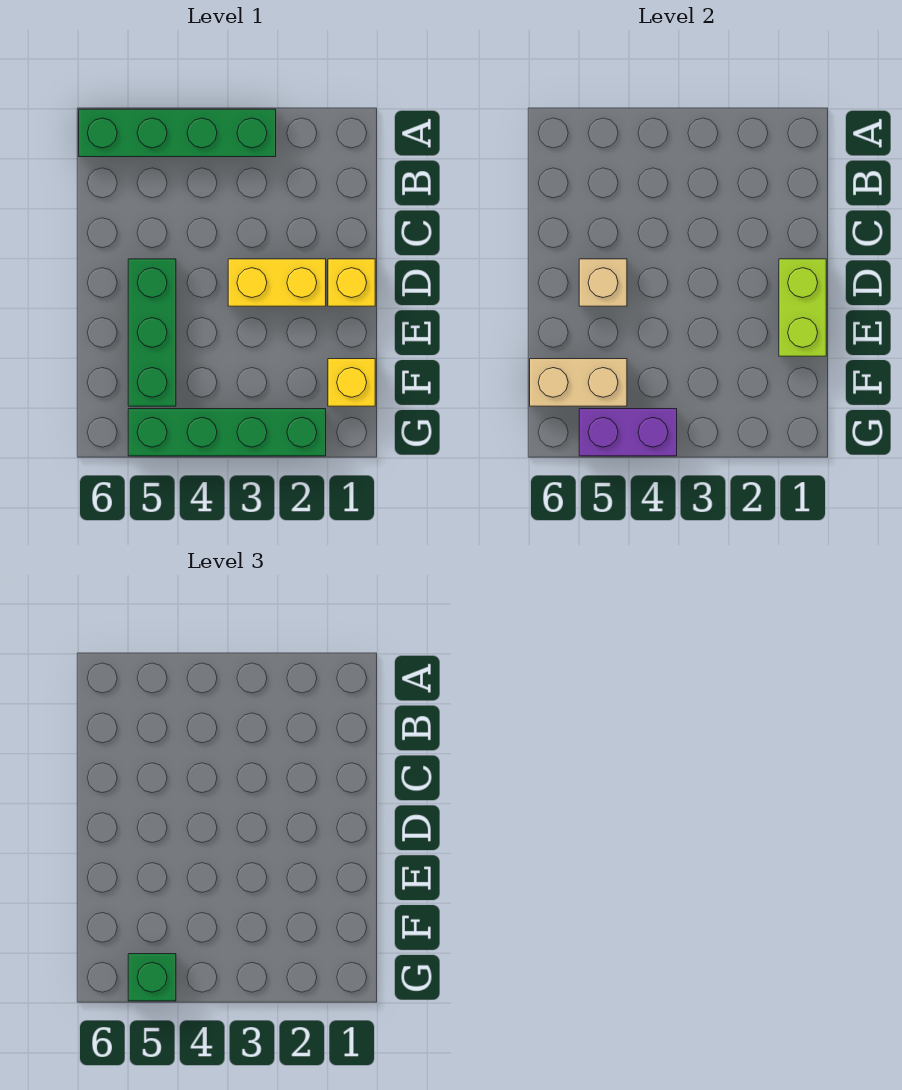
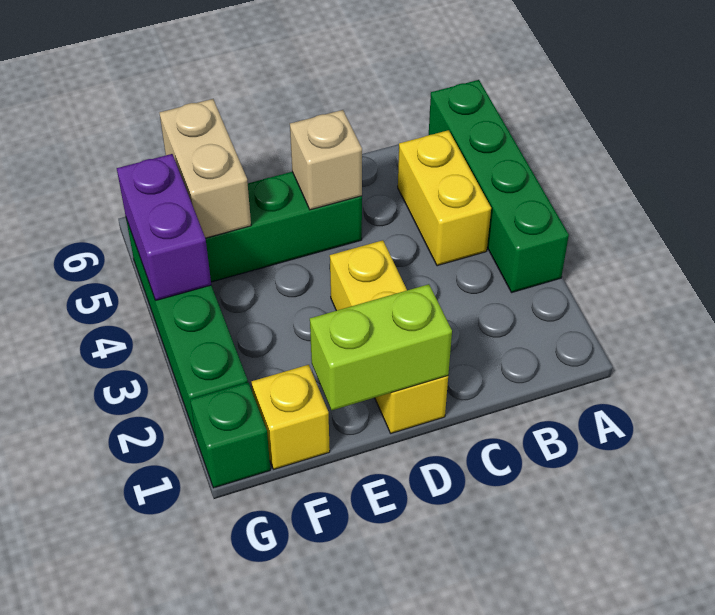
none -> yellow brick B4:B5 level 1
green brick G5 level 3 -> green brick G1 level 1

